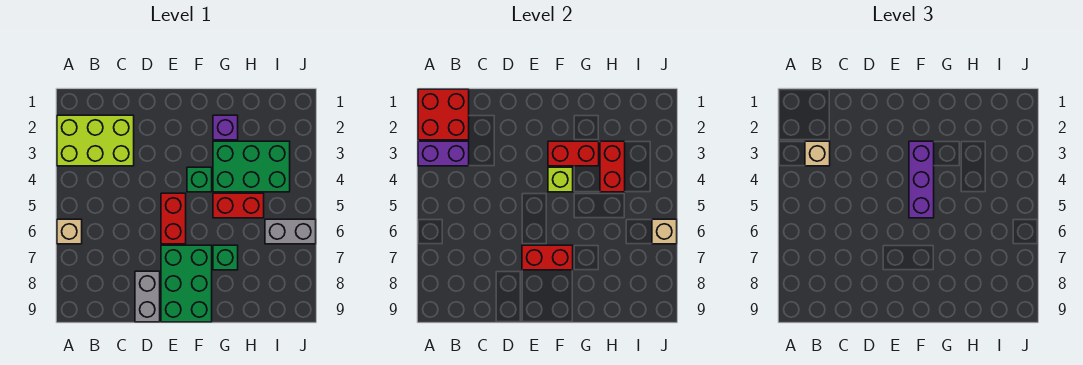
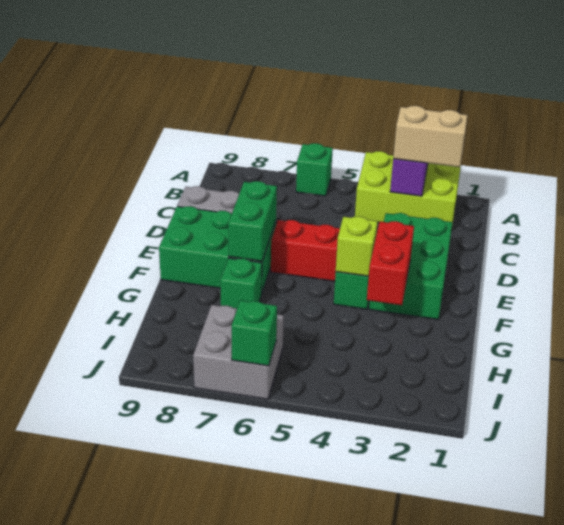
red brick A1:B2 level 2 -> none
lime brick A2:C3 level 1 -> lime brick A2:B4 level 1
tan brick A6 level 1 -> green brick A6 level 1
tan brick B3 level 3 -> tan brick B2:B3 level 3
red brick E7:F7 level 2 -> green brick E7:F7 level 2
purple brick F3:F5 level 3 -> none
purple brick G2 level 1 -> none
green brick G3:I4 level 1 -> green brick D2:F3 level 1
red brick G5:H5 level 1 -> none
red brick H3:H4 level 2 -> none
grey brick I6:J6 level 1 -> grey brick I6:J7 level 1
tan brick J6 level 2 -> green brick J6 level 2

